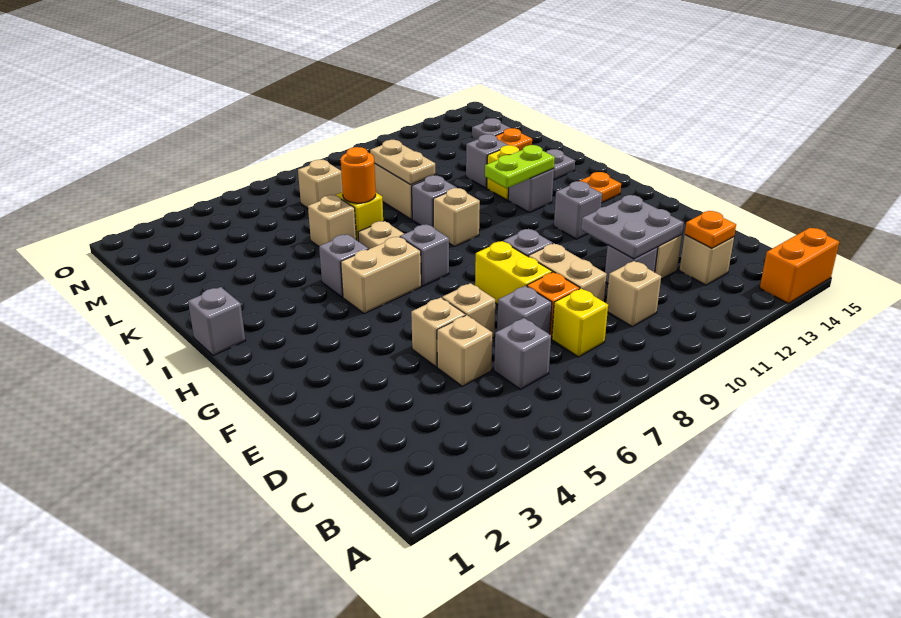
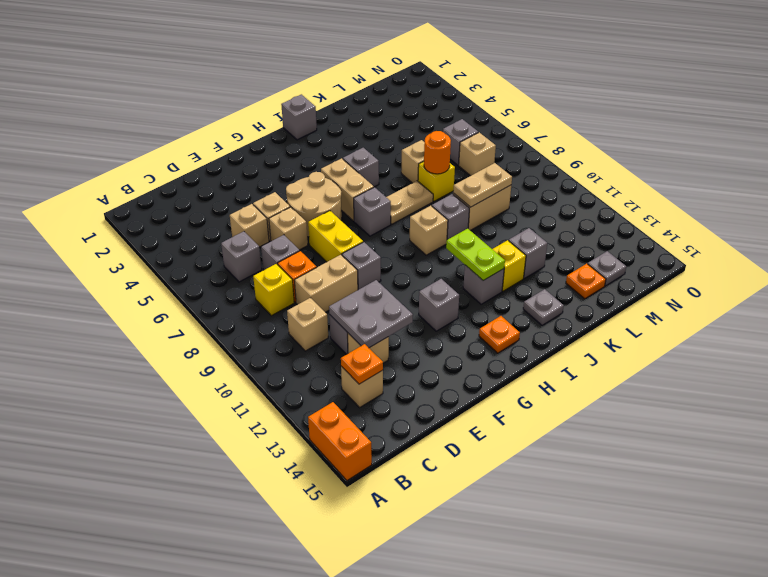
yellow brick E8:F8 level 1 -> yellow brick F7:F8 level 1
none -> tan round brick F5:G6 level 1
none -> grey brick M6 level 1

